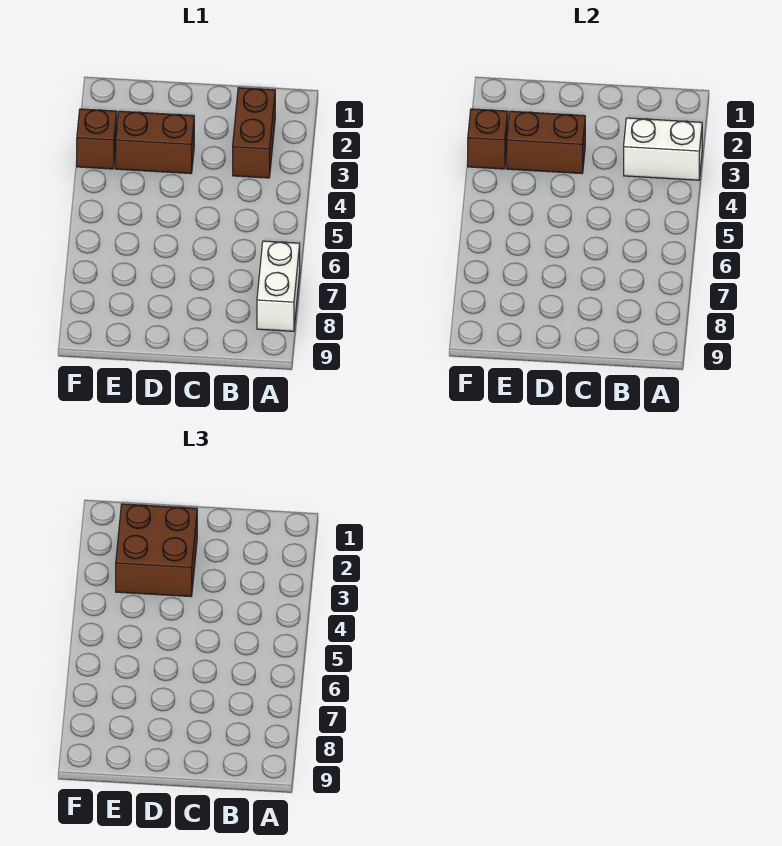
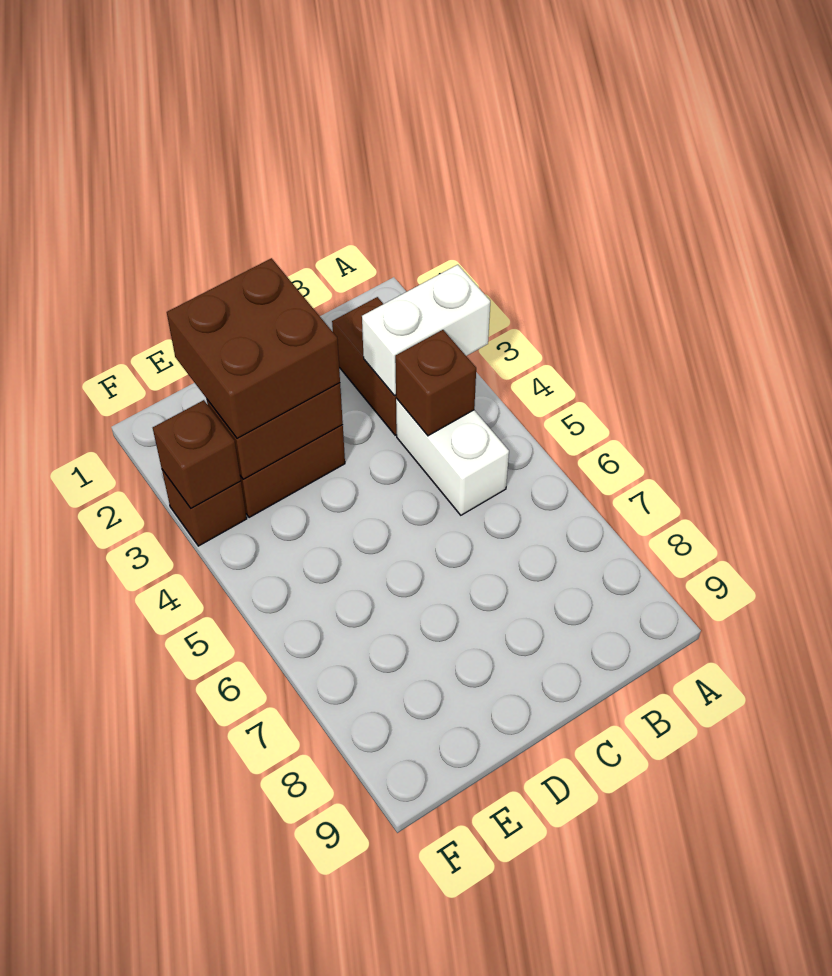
white brick A7:A8 level 1 -> white brick B4:B5 level 1
none -> brown brick B4 level 2

